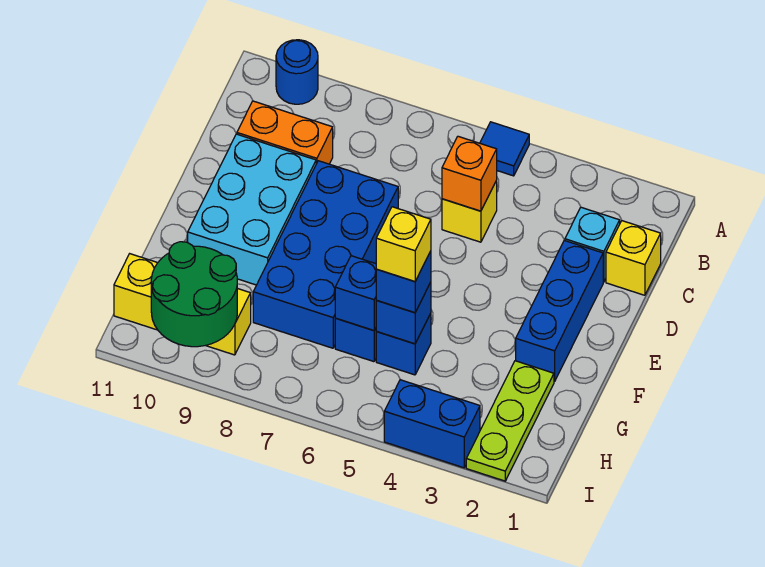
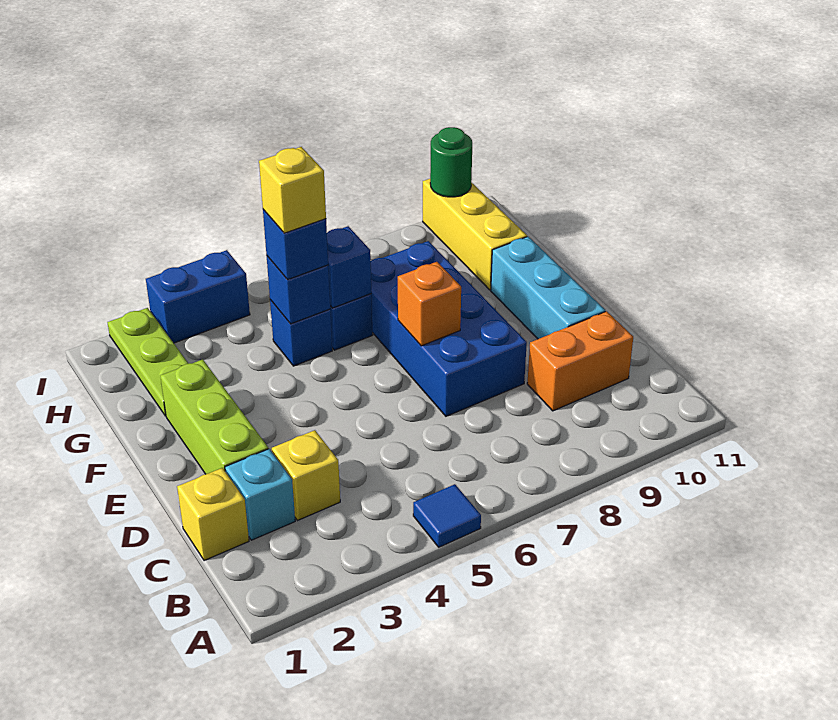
blue round brick A10 level 1 -> none
yellow brick C5 level 1 -> yellow brick C3 level 1
orange brick C5 level 2 -> orange brick E7 level 2
blue brick D2:F2 level 1 -> lime brick D2:F2 level 1
cyan brick D9:F10 level 1 -> cyan brick D10:F10 level 1
yellow brick H9:H11 level 1 -> yellow brick G10:I10 level 1
green round brick H9:I10 level 2 -> green round brick I10 level 2

